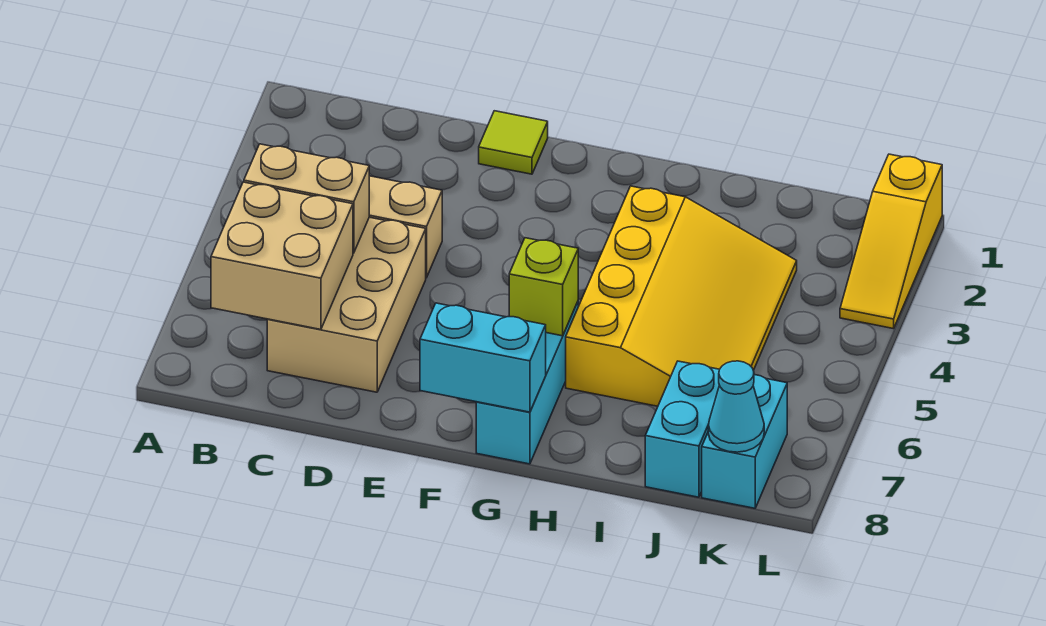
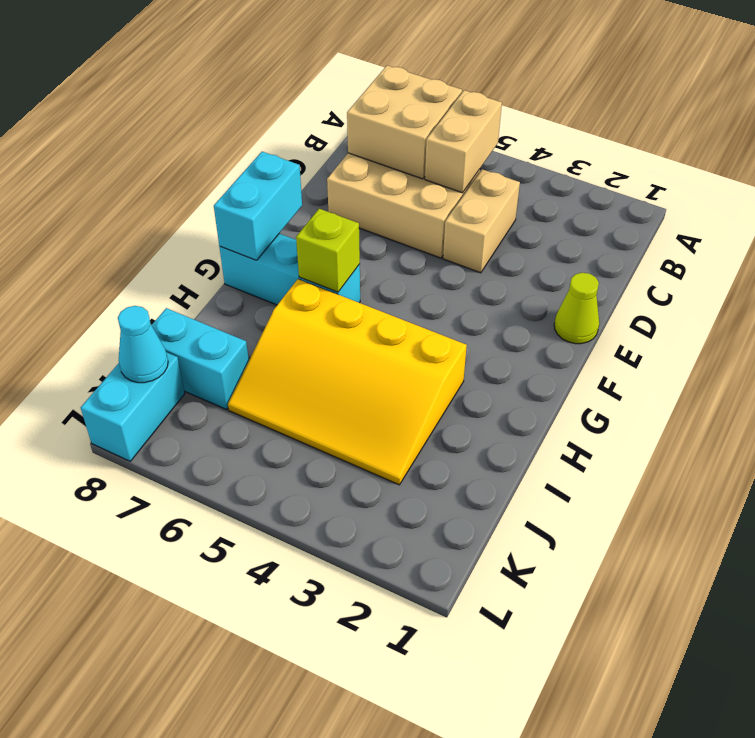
lime tile E1 level 1 -> lime cone E1 level 1
cyan brick K7:K8 level 1 -> cyan brick K8:L8 level 1
yellow slope L1:L3 level 1 top 1 -> none

